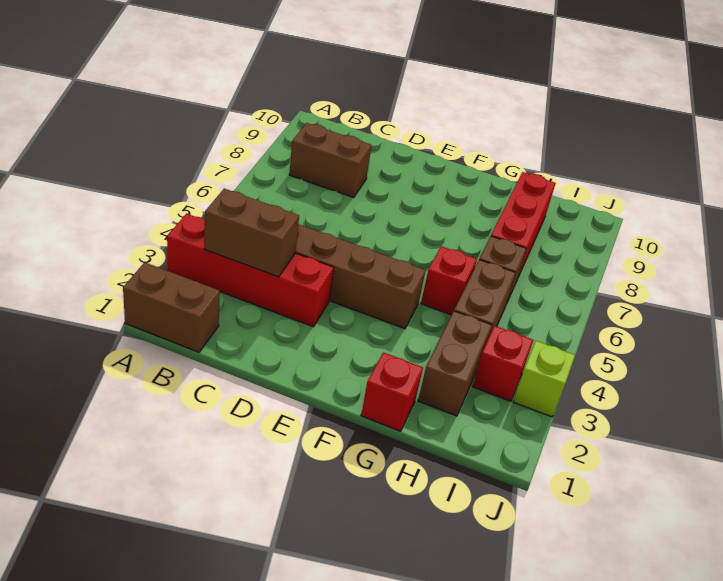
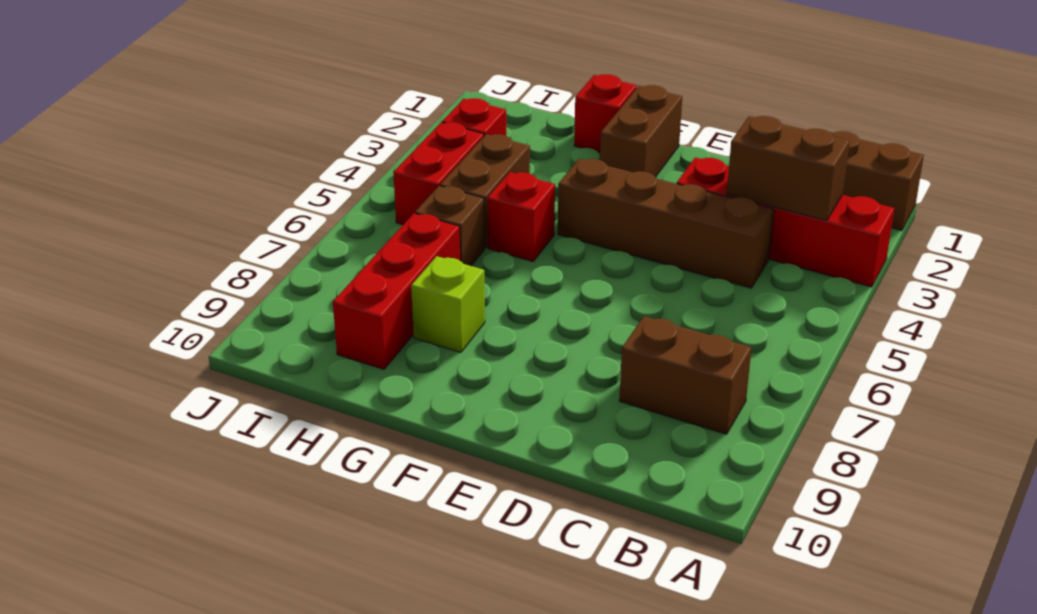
brown brick H2:H3 level 1 -> brown brick F1:F2 level 1
none -> red brick I4:I5 level 1
lime brick J3 level 1 -> lime brick G8 level 1

